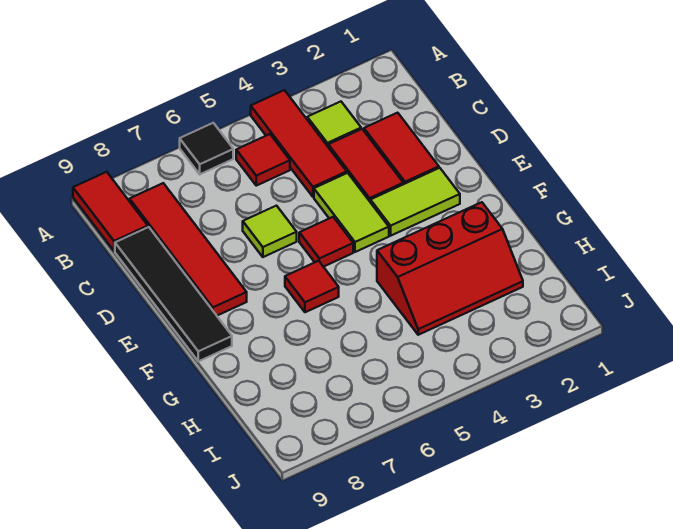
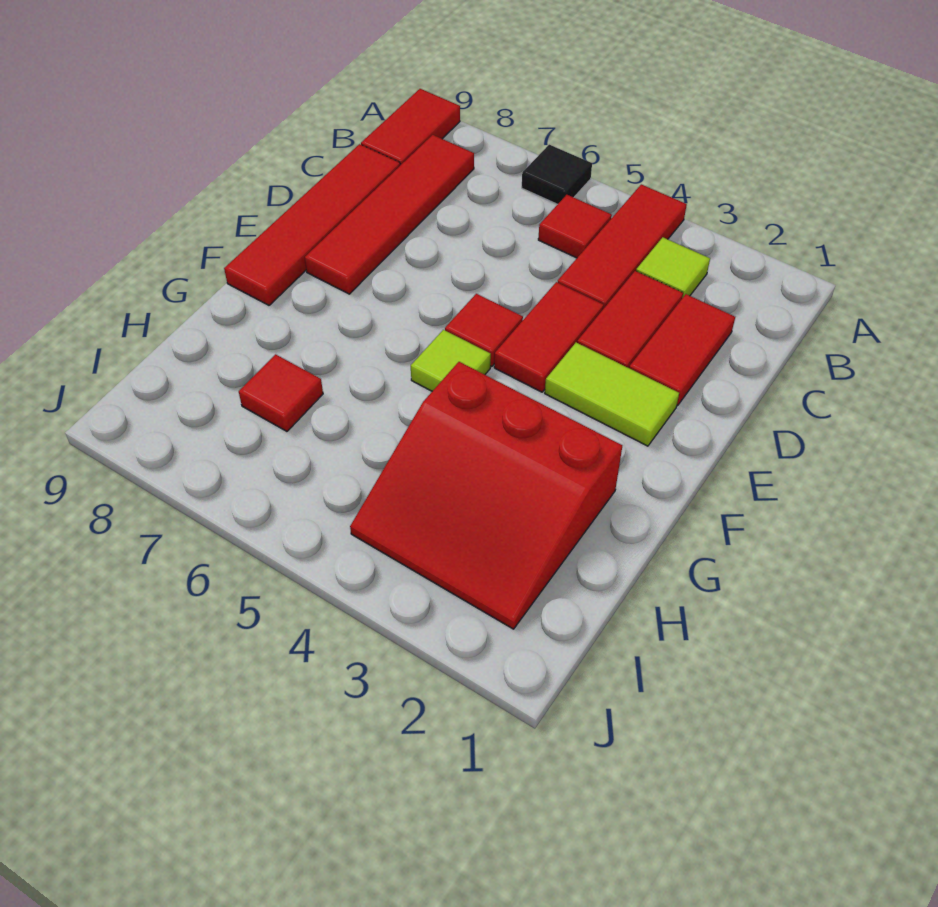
black tile C9:F9 level 1 -> red tile C9:F9 level 1
lime tile D4:E4 level 1 -> red tile D4:E4 level 1
lime tile D6 level 1 -> lime tile F5 level 1
red tile F6 level 1 -> red tile H7 level 1
red slope G2:H4 level 1 top G -> red slope G2:I4 level 1 top G

